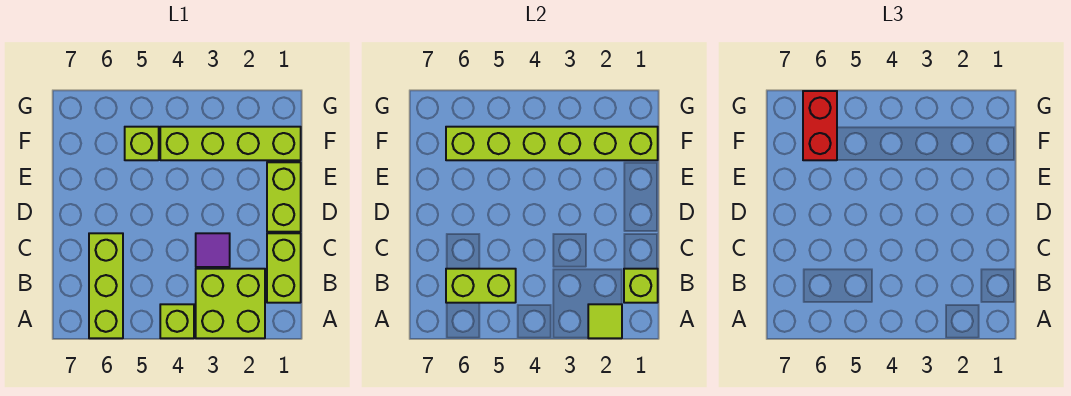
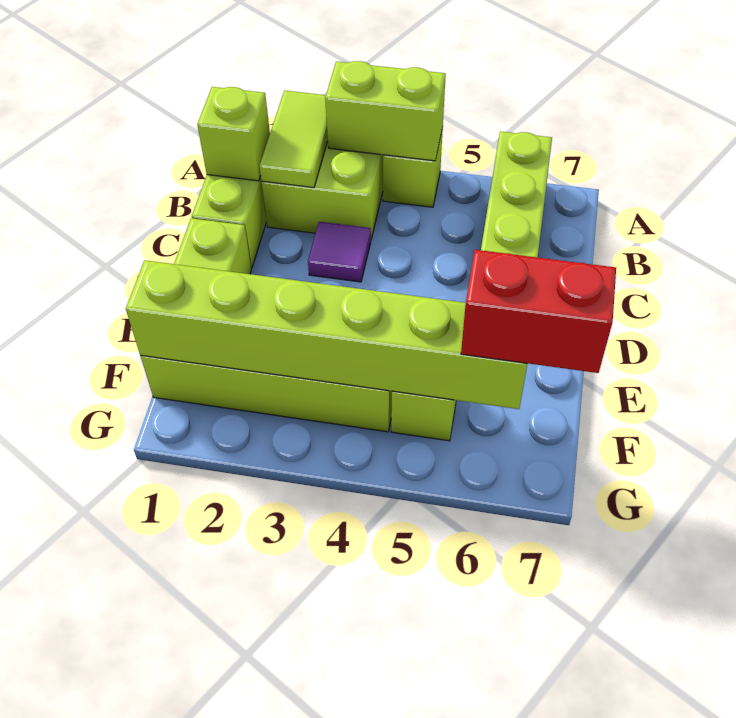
lime tile A2 level 2 -> lime tile A2:B2 level 2
lime brick B5:B6 level 2 -> lime brick A3:A4 level 2
red brick F6:G6 level 3 -> red brick F6:F7 level 3

